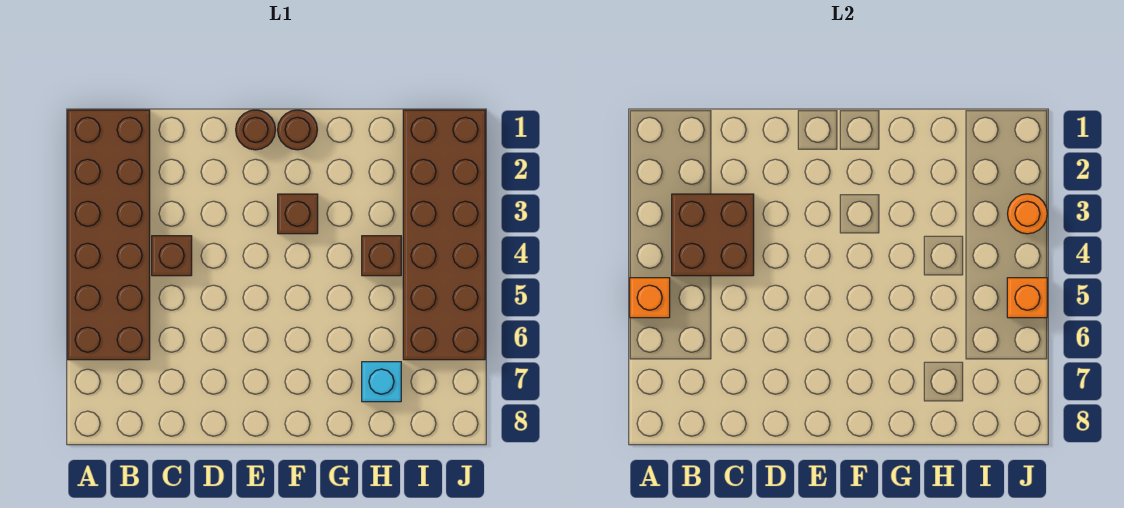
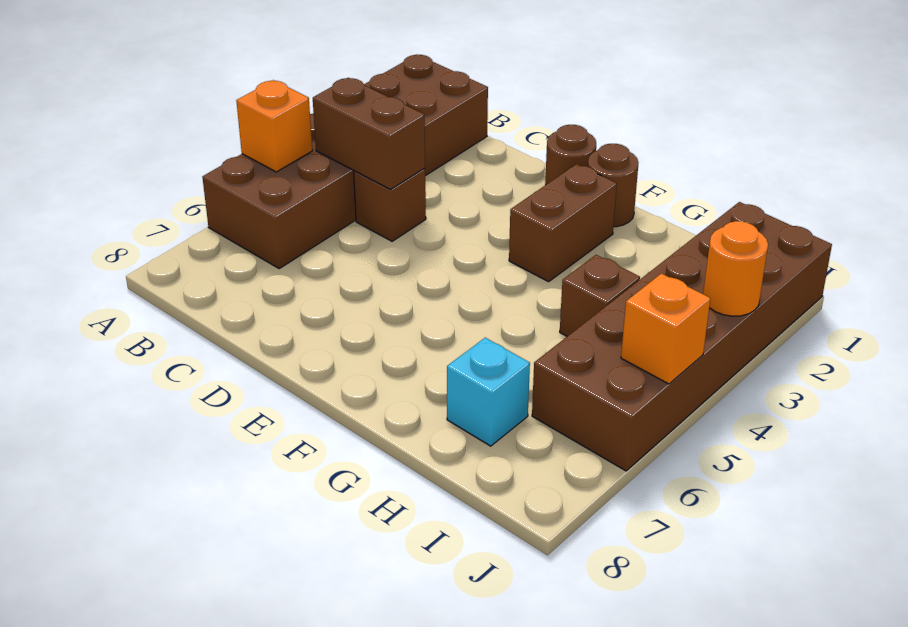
brown brick B3:C4 level 2 -> brown brick B4:C4 level 2
brown brick F3 level 1 -> brown brick F2:F3 level 1

